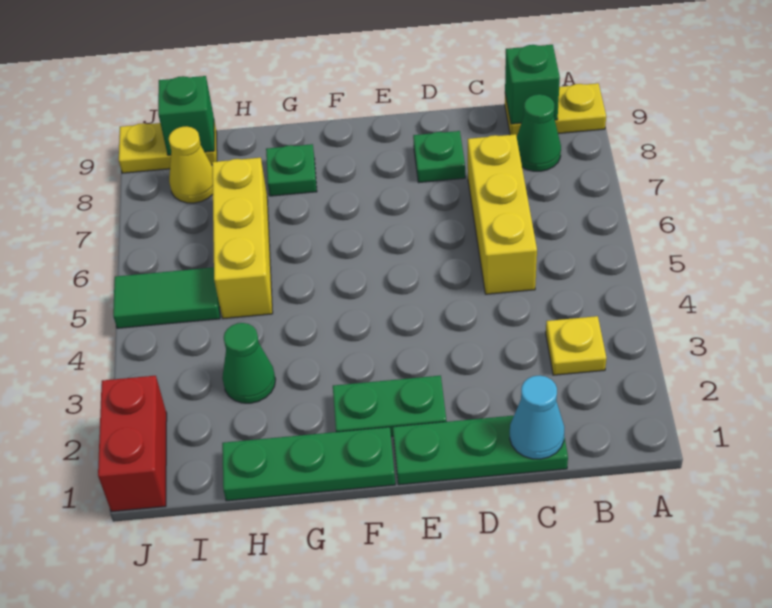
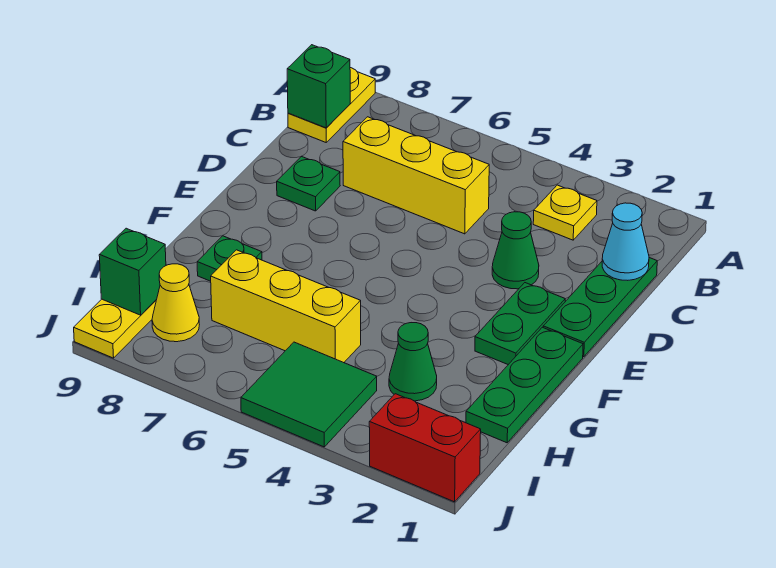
green cone B8 level 1 -> green cone D3 level 1
green tile I5:J5 level 1 -> green tile I4:J5 level 1

